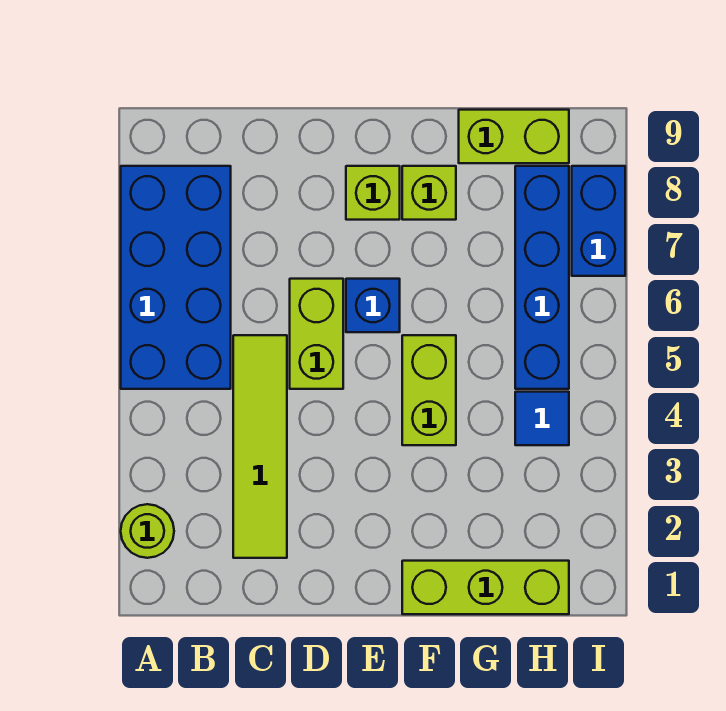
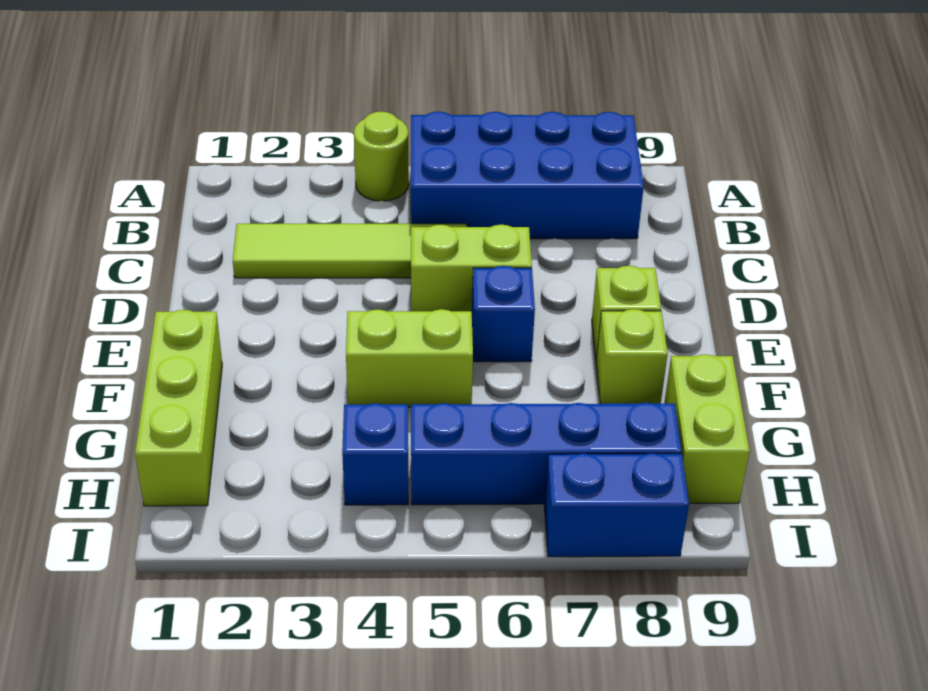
lime round brick A2 level 1 -> lime round brick A4 level 1
blue tile H4 level 1 -> blue brick H4 level 1

